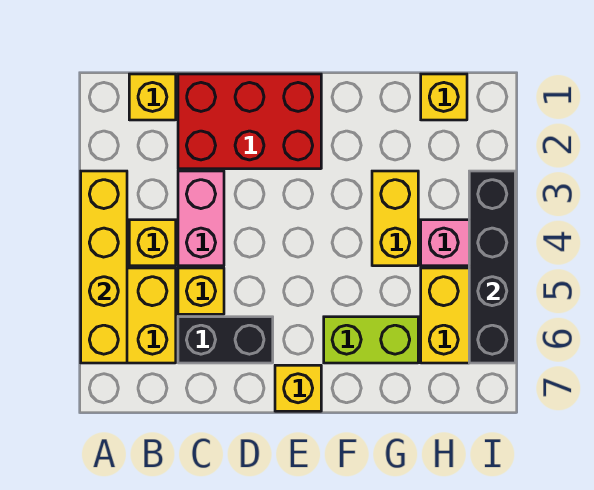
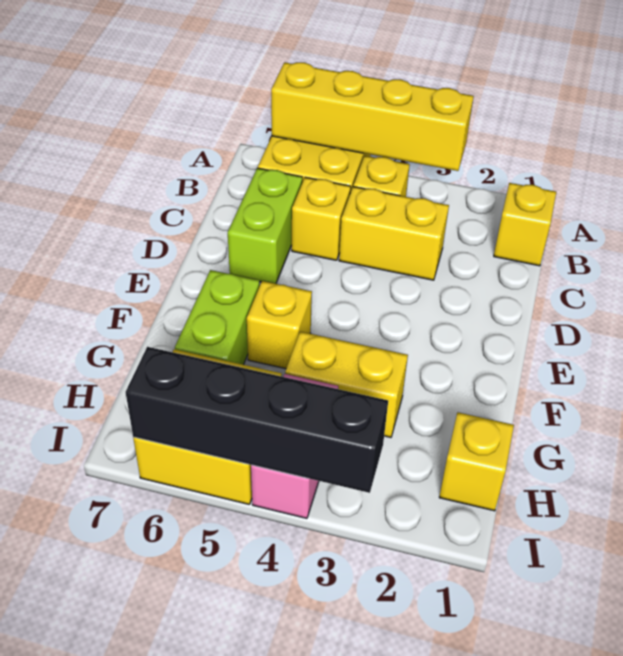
red brick C1:E2 level 1 -> none
pink brick C3:C4 level 1 -> yellow brick C3:C4 level 1
black brick C6:D6 level 1 -> lime brick C6:D6 level 1
yellow brick E7 level 1 -> yellow brick F5 level 1

